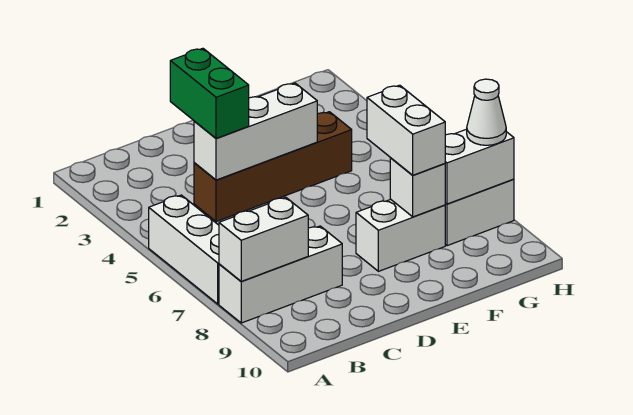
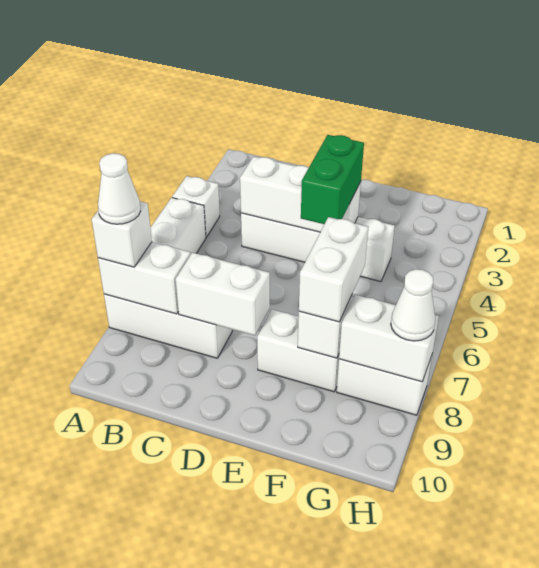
none -> white brick A4 level 1
none -> white brick A8 level 3
none -> white cone A8 level 4
green brick C3:C4 level 3 -> green brick E4:E5 level 3
brown brick C4:F4 level 1 -> white brick C4:F4 level 1
none -> white brick C8:D8 level 2

